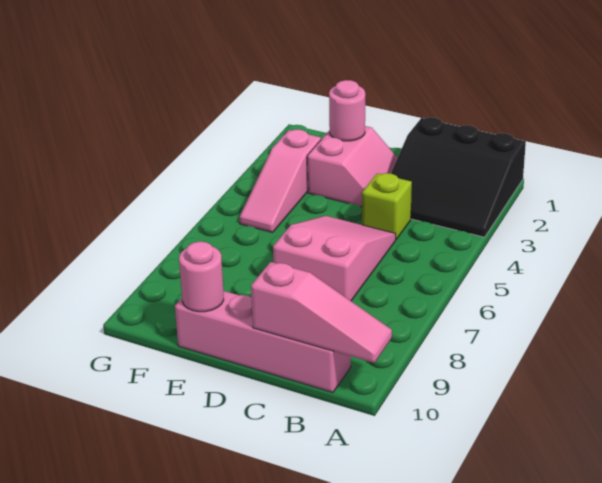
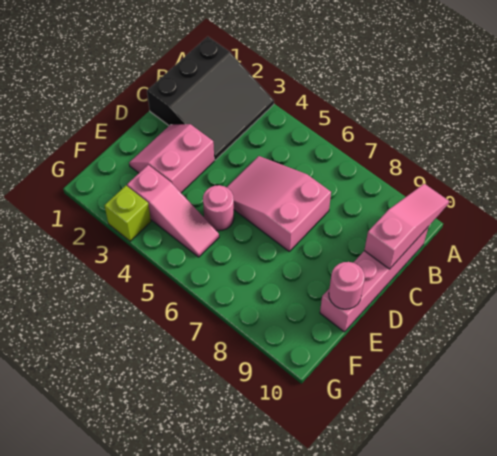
lime brick C4 level 1 -> lime brick G3 level 1
pink slope D2:E3 level 1 top E -> pink slope D2:E3 level 1 top 3
pink round brick E2 level 2 -> pink round brick E5 level 1

